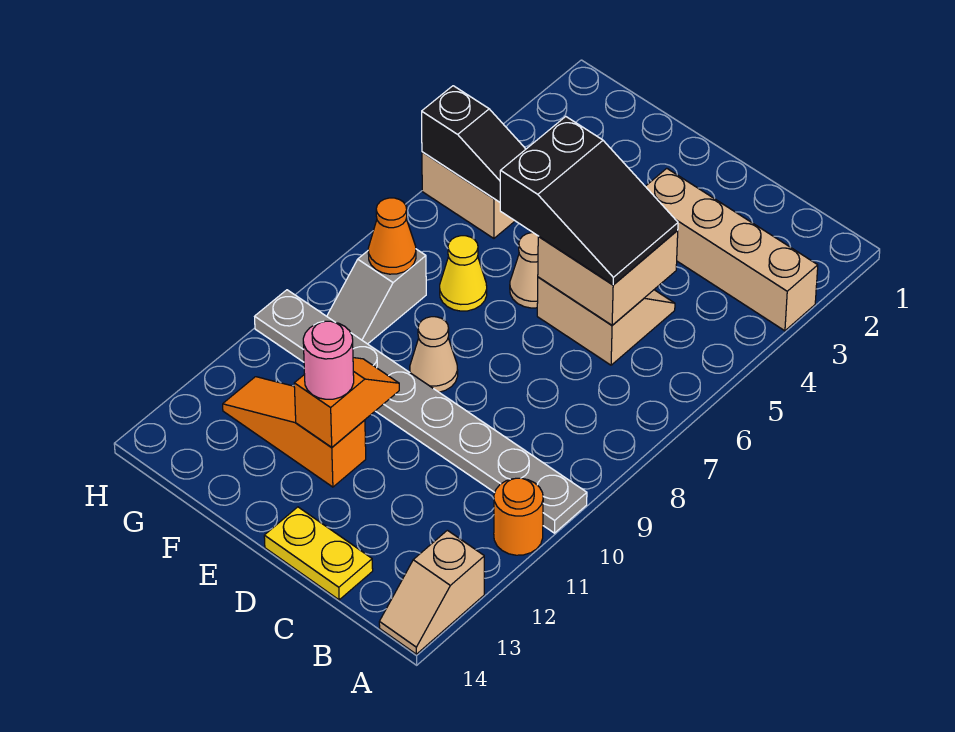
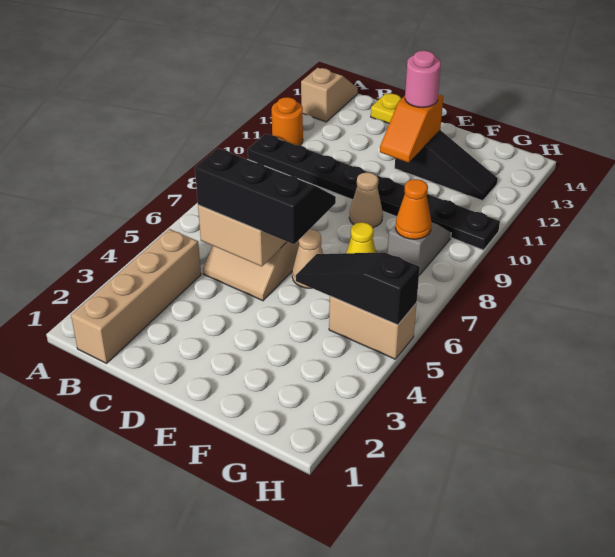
tan brick A3:D3 level 1 -> tan brick B1:B4 level 1
grey plate A10:H10 level 1 -> black plate A10:H10 level 1
black slope C5:E6 level 3 top E -> black slope C5:E6 level 3 top 5
orange slope E12:G12 level 1 top E -> black slope E12:G12 level 1 top E

